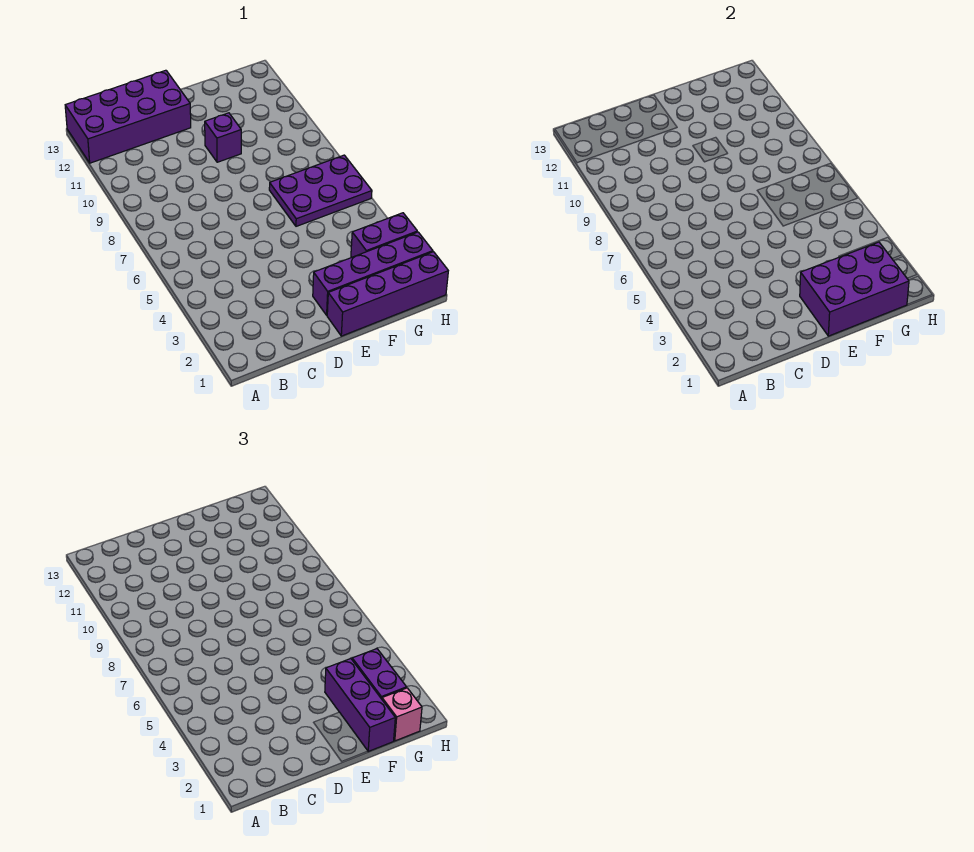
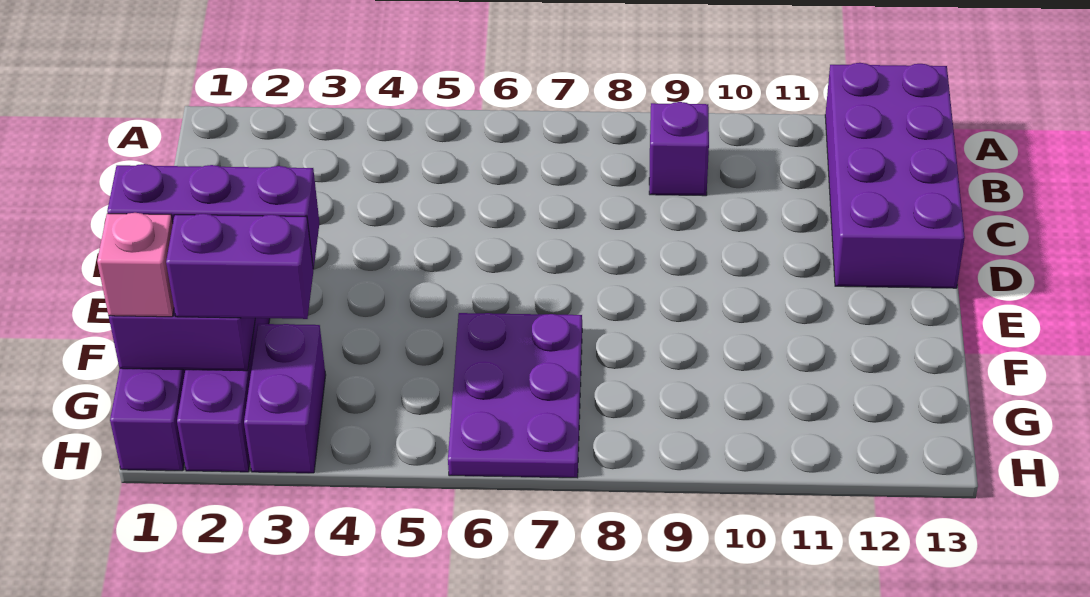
purple brick E10 level 1 -> purple brick B9 level 1

